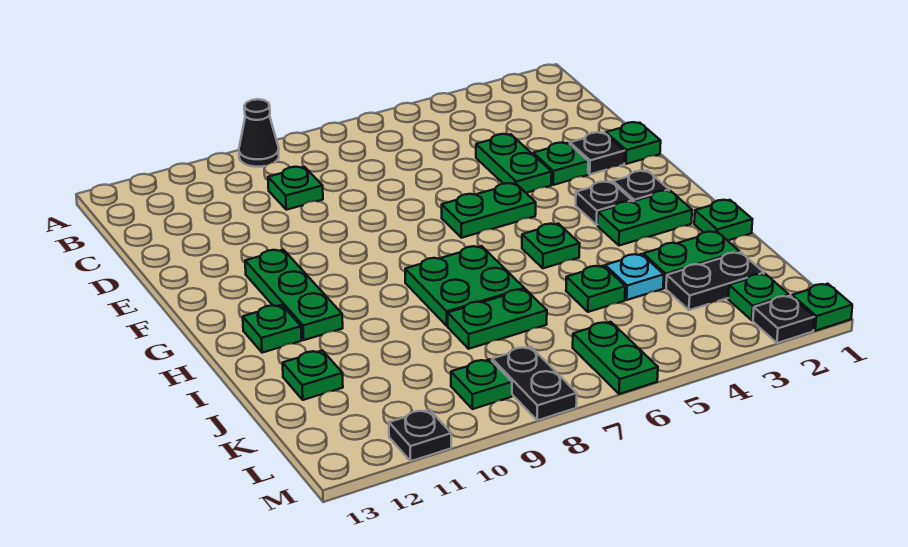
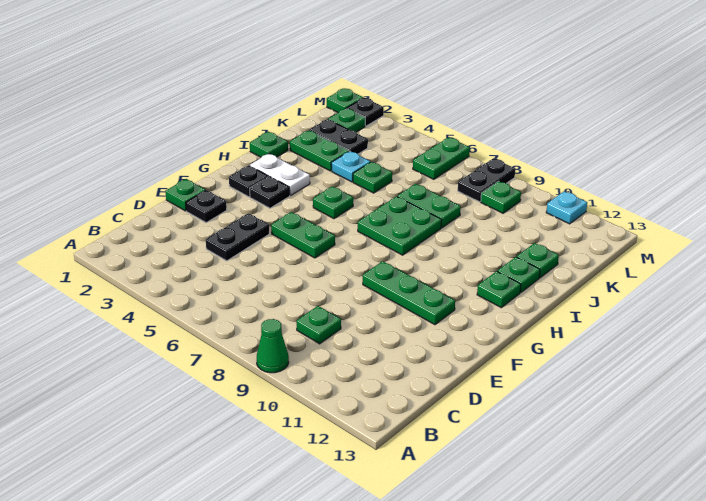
black cone A9 level 1 -> green cone A9 level 1
green plate D4:E4 level 1 -> black plate D4:E4 level 1
green plate E3 level 1 -> green plate I12 level 1
green plate F11:H11 level 1 -> green plate F9:F11 level 1
green plate H2:H3 level 1 -> white plate H2:H3 level 1
black plate M11 level 1 -> cyan plate M11 level 1

